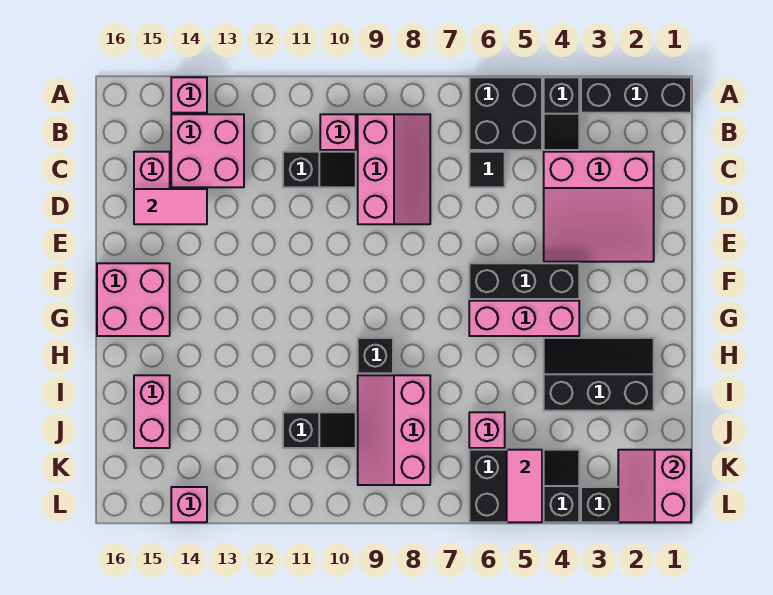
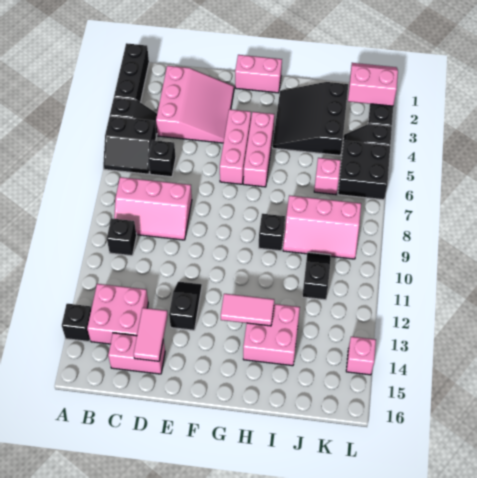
black brick A5:B6 level 1 -> black slope A5:B6 level 1 top 5
pink brick A14 level 1 -> black brick A14 level 1
pink slope B8:D9 level 1 top 9 -> pink slope B8:D9 level 1 top 8
pink brick B10 level 1 -> black brick B10 level 1
black tile C6 level 1 -> black brick C6 level 1
black slope C10:C11 level 1 top 11 -> black slope E12:E13 level 1 top 13
black brick F4:F6 level 1 -> pink brick F4:F6 level 1
pink brick F15:G16 level 1 -> pink brick H13:I14 level 1
black slope H2:I4 level 1 top I -> black slope H2:J4 level 1 top J
pink brick I15:J15 level 1 -> pink brick F1:G1 level 1
pink slope K1:L2 level 2 top 1 -> pink slope K1:L2 level 2 top 2
pink tile K5:L5 level 2 -> pink tile G13:H13 level 2

